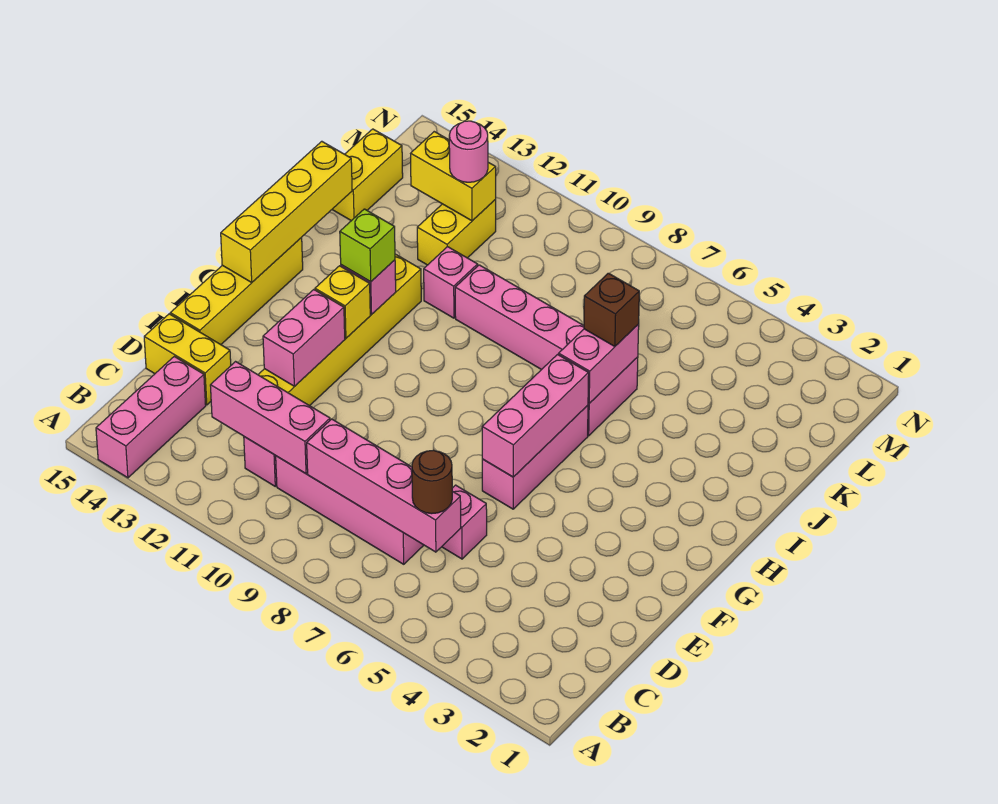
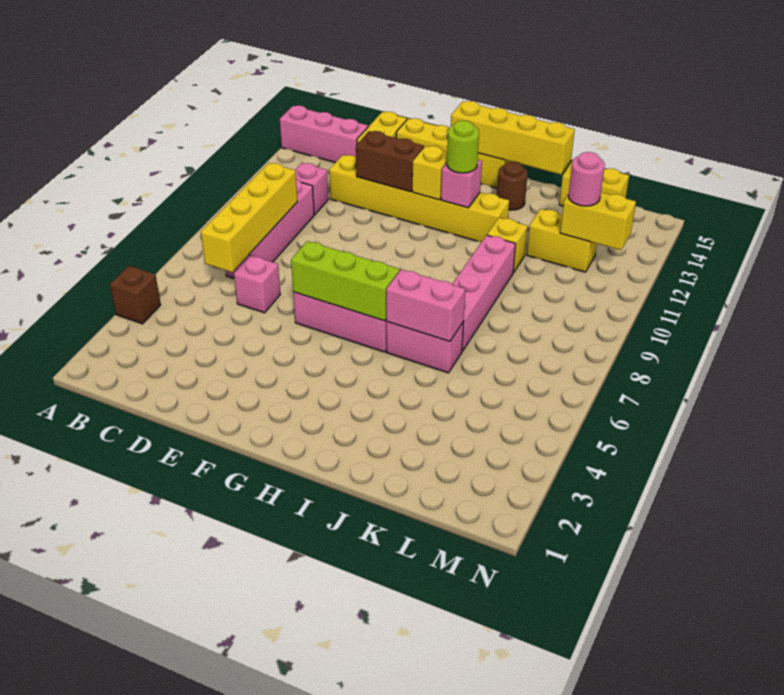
pink brick C6:C9 level 2 -> yellow brick C6:C9 level 2
brown round brick C6 level 3 -> brown round brick I14 level 1
pink brick C10:C12 level 2 -> none
pink brick E12:F12 level 2 -> brown brick E12:F12 level 2
pink brick F6:H6 level 2 -> lime brick F6:H6 level 2
lime brick H12 level 3 -> lime round brick H12 level 3
brown brick J6 level 3 -> brown brick A4 level 1
pink brick J11 level 1 -> yellow brick J11 level 1
yellow brick L12:L13 level 2 -> yellow brick L12:M12 level 2

